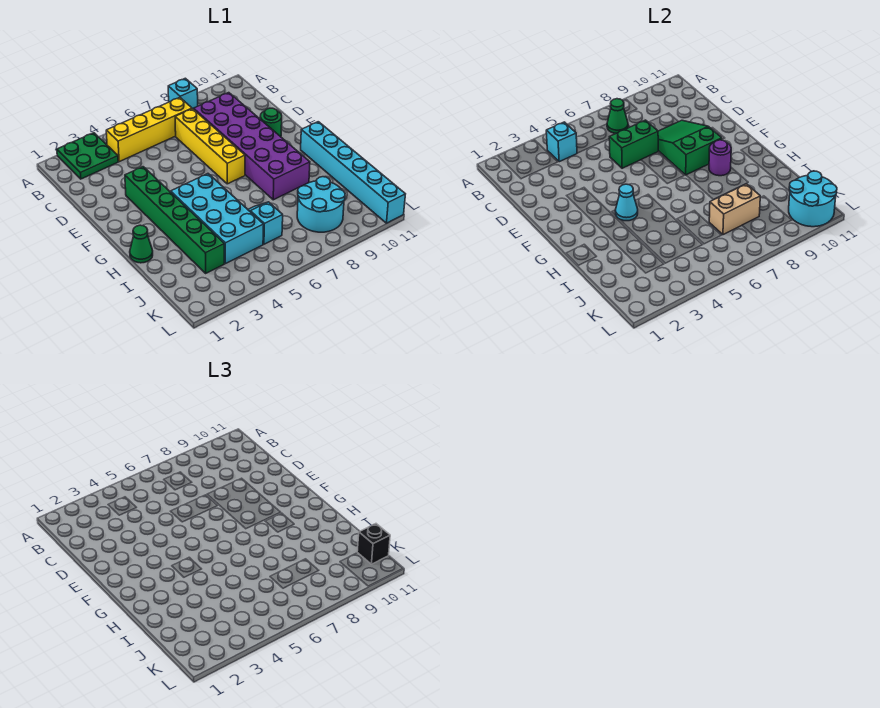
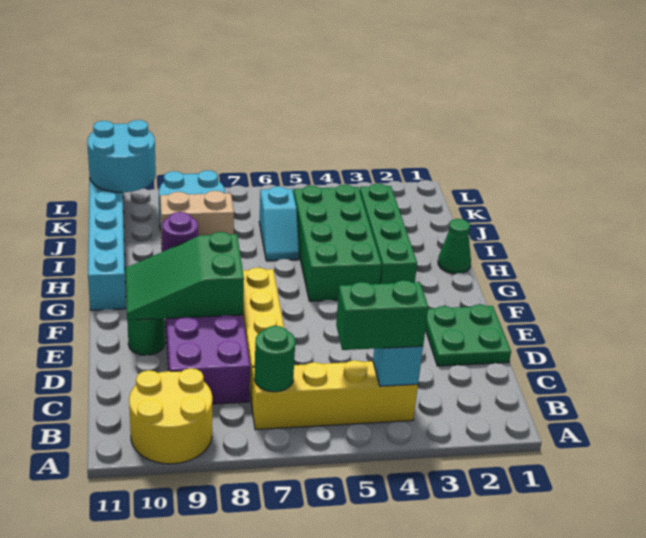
green plate A2:B3 level 1 -> green plate D1:E2 level 1
cyan brick A8 level 1 -> none
none -> yellow round brick A9:B10 level 1
green cone B7 level 2 -> green round brick B7 level 2
green brick D6:D7 level 2 -> green brick B4:B5 level 3
green slope D8:F9 level 2 top F -> green slope E8:F10 level 2 top 8
green brick E3:J3 level 1 -> green brick G3:J3 level 1
cyan brick G4:J5 level 1 -> green brick G4:J5 level 1
cyan cone G4 level 2 -> none
tan brick J7:J8 level 2 -> tan brick H8:H9 level 2
black brick K11 level 3 -> none

